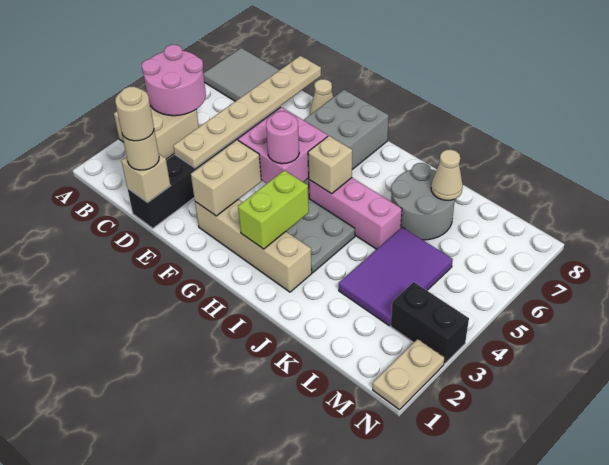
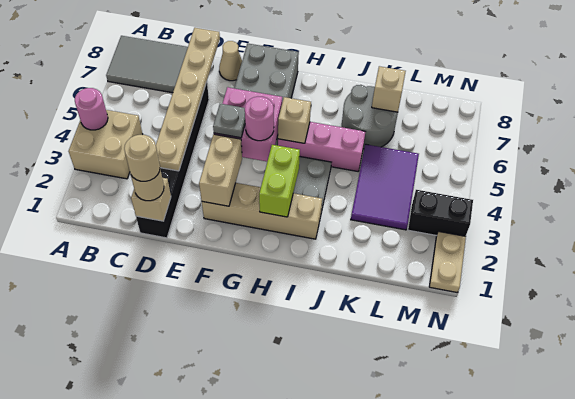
pink round brick A4:B5 level 2 -> pink round brick A4 level 2
none -> grey plate F4 level 3
tan cone K7 level 2 -> tan brick K7 level 2

